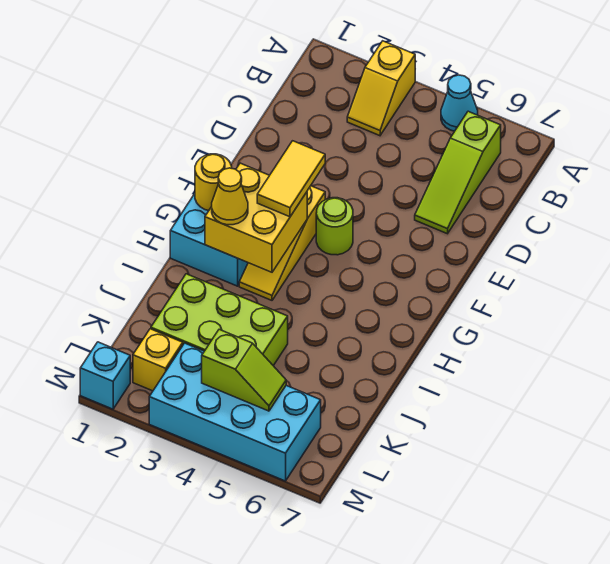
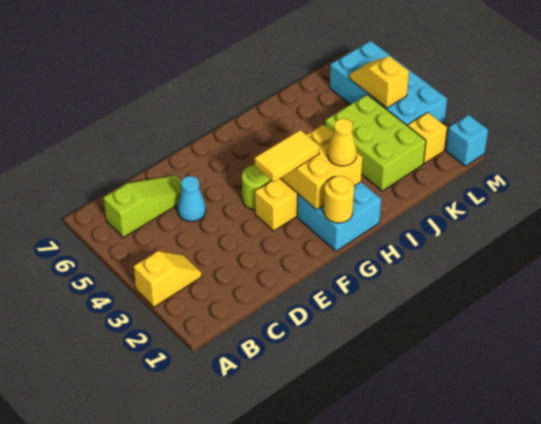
cyan cone A5 level 1 -> cyan cone D5 level 1
lime slope L4:L5 level 2 top 4 -> yellow slope L4:L5 level 2 top 4

